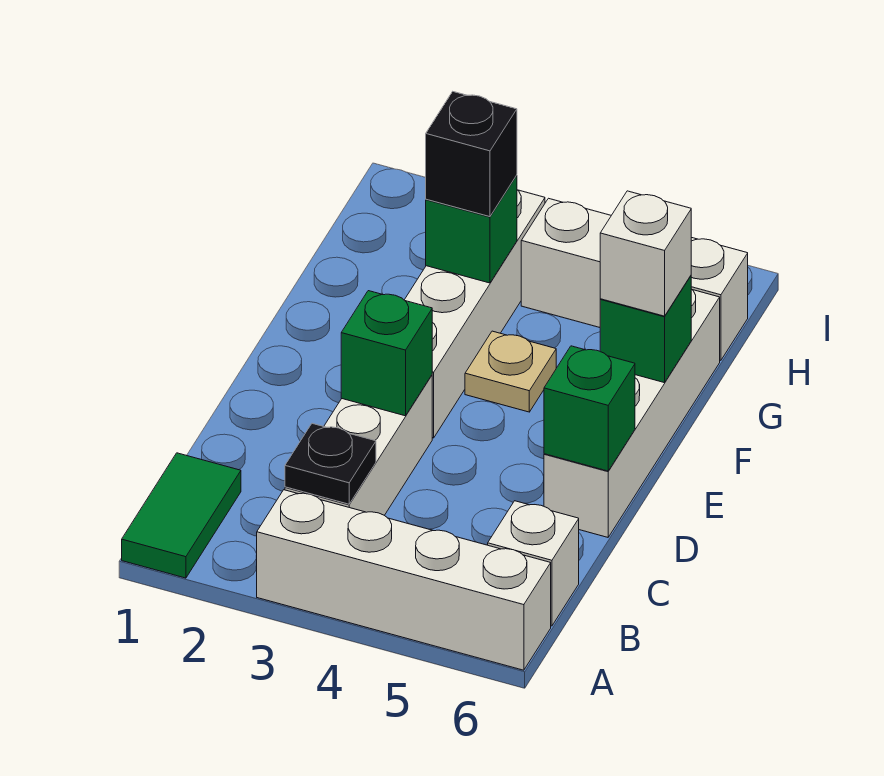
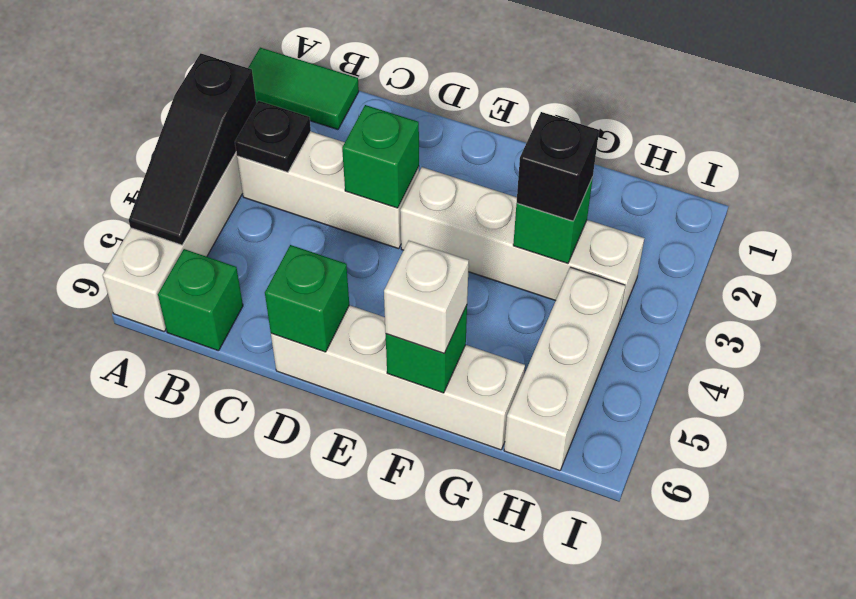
none -> black slope A3:A5 level 2 top 3
white brick B6 level 1 -> green brick B6 level 1
tan plate F4 level 1 -> none

